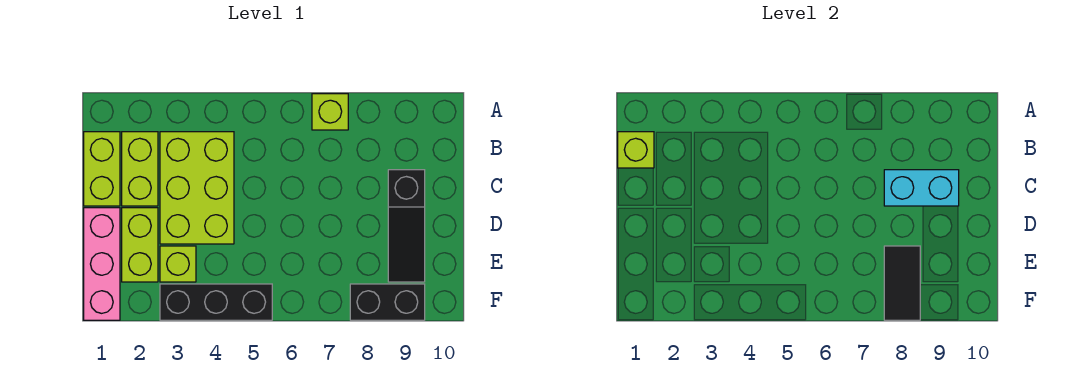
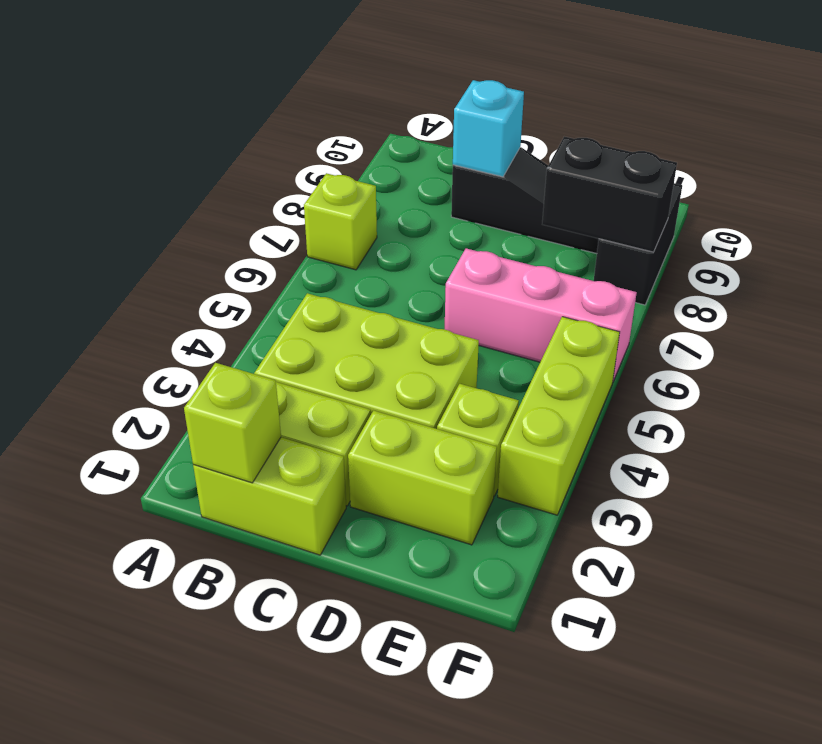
cyan brick C8:C9 level 2 -> cyan brick C9 level 2
pink brick D1:F1 level 1 -> pink brick D6:F6 level 1
black tile E8:F8 level 2 -> black brick E8:F8 level 2
black brick F3:F5 level 1 -> lime brick F3:F5 level 1

